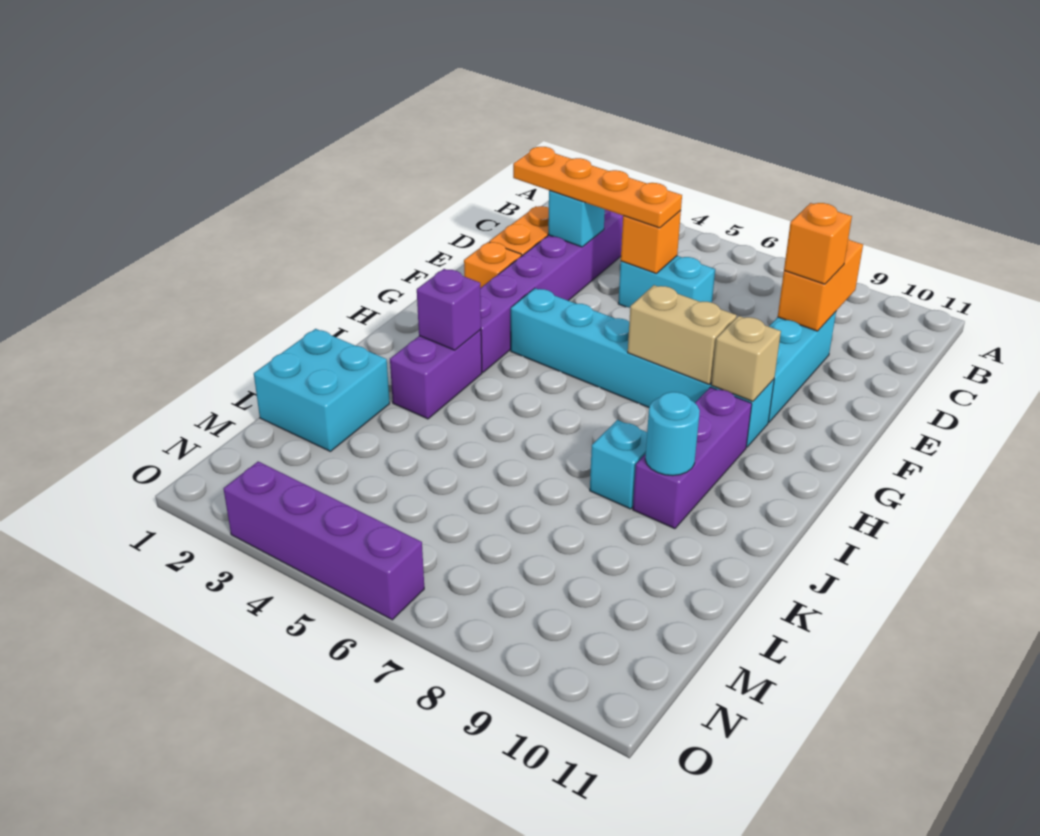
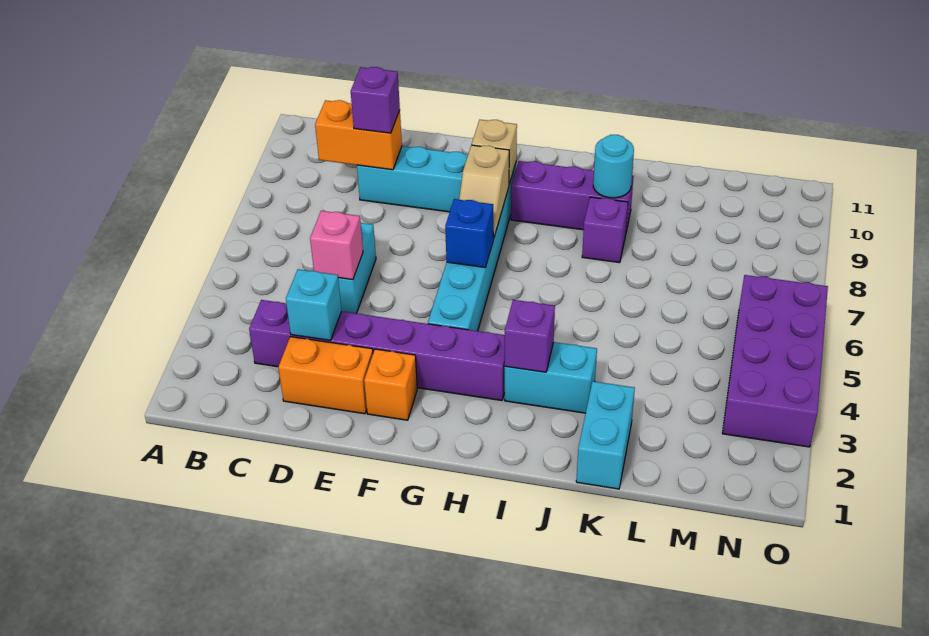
orange plate D2:D5 level 3 -> none
orange brick D5 level 2 -> pink brick D5 level 2
orange brick D9 level 3 -> purple brick D9 level 3
none -> blue brick G6 level 2
tan brick G7:G8 level 2 -> tan slope G7:G8 level 2 top 8
purple brick I3:J3 level 1 -> cyan brick I3:J3 level 1
cyan brick J8 level 1 -> purple brick J8 level 1
cyan brick K1:L2 level 1 -> cyan brick K1:K2 level 1
purple brick O3:O6 level 1 -> purple brick N3:O6 level 1

